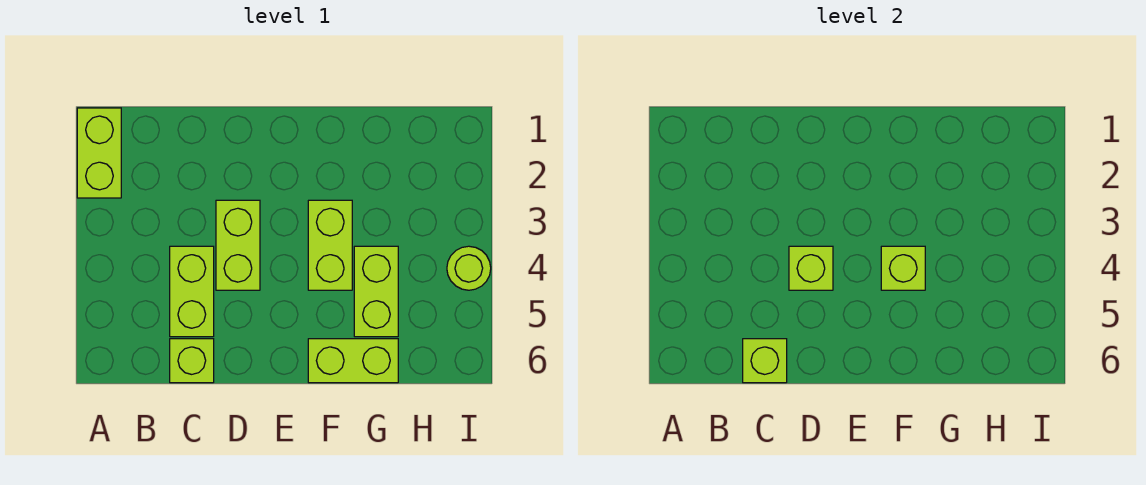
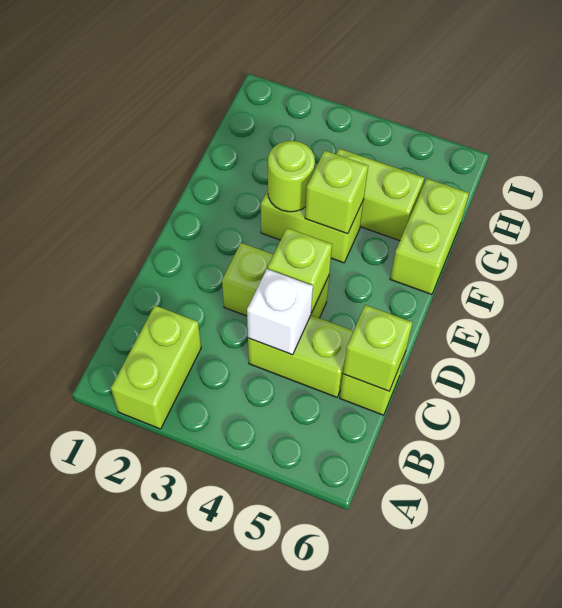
lime brick A1:A2 level 1 -> lime brick A2:B2 level 1
none -> white brick C4 level 2
lime round brick I4 level 1 -> lime round brick F3 level 2

